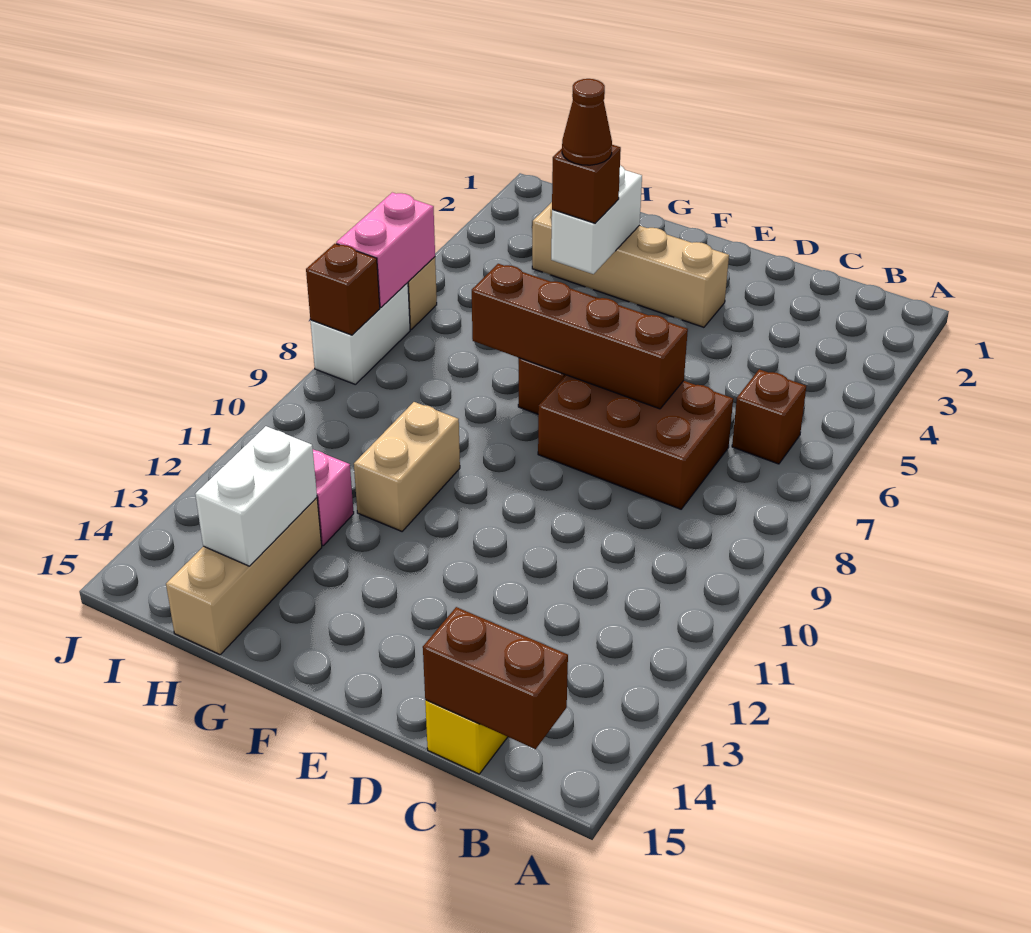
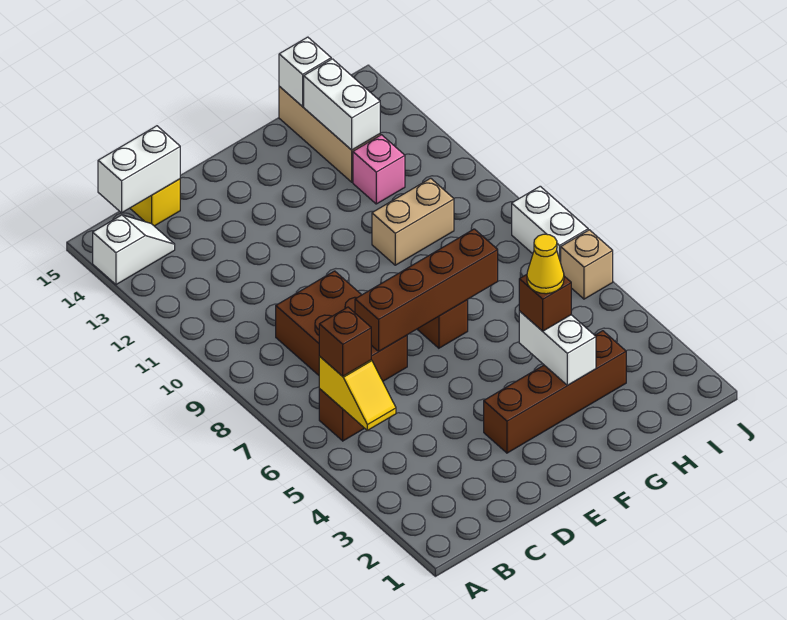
none -> white slope A14:B14 level 1 top A
none -> yellow slope B5:B6 level 2 top 6
brown brick B15:C15 level 2 -> white brick B15:C15 level 2
brown brick C7:E8 level 1 -> brown brick C7:D9 level 1
tan brick E3:H3 level 1 -> brown brick E3:H3 level 1
brown cone G4 level 4 -> yellow cone G4 level 4
tan brick G10:G11 level 1 -> tan brick G10:H10 level 1
none -> white brick H15 level 2
pink brick J6:J7 level 2 -> none
brown brick J8 level 2 -> brown brick B6 level 3

